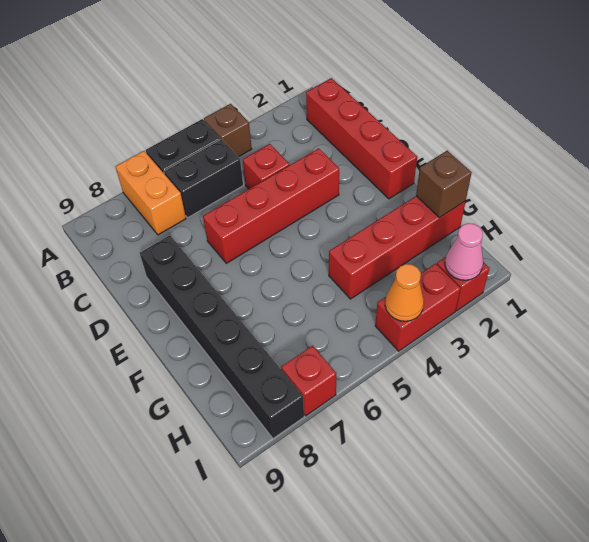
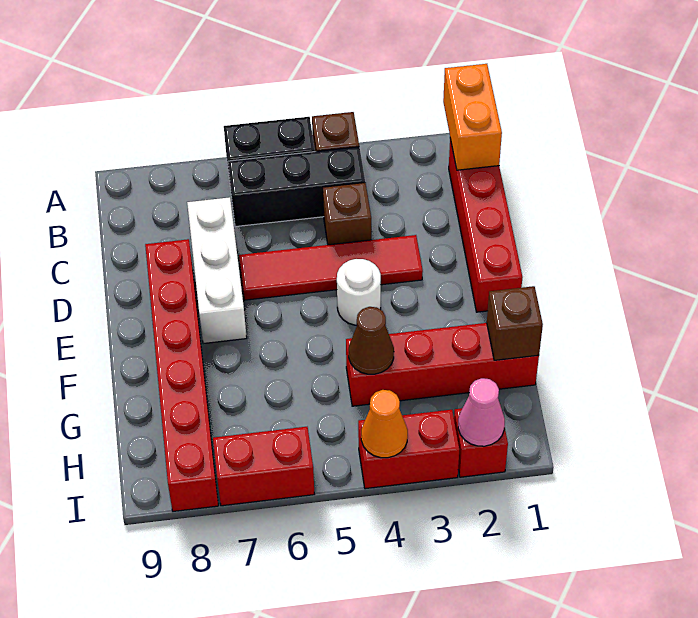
orange brick A7:B7 level 1 -> orange brick A1:B1 level 2
black brick B5:B6 level 1 -> black brick B4:B6 level 1
red brick C4 level 1 -> brown brick C4 level 1
none -> white brick C7:E7 level 1
red brick D3:D6 level 1 -> red tile D3:D6 level 1
black brick D8:I8 level 1 -> red brick D8:I8 level 1
none -> white round brick E4 level 1
none -> brown cone G4 level 2
red brick I7 level 1 -> red brick I6:I7 level 1

